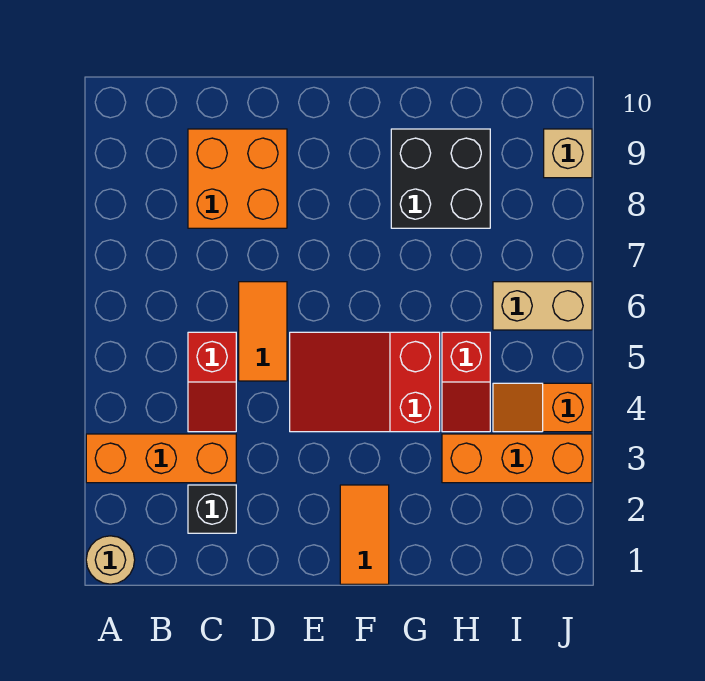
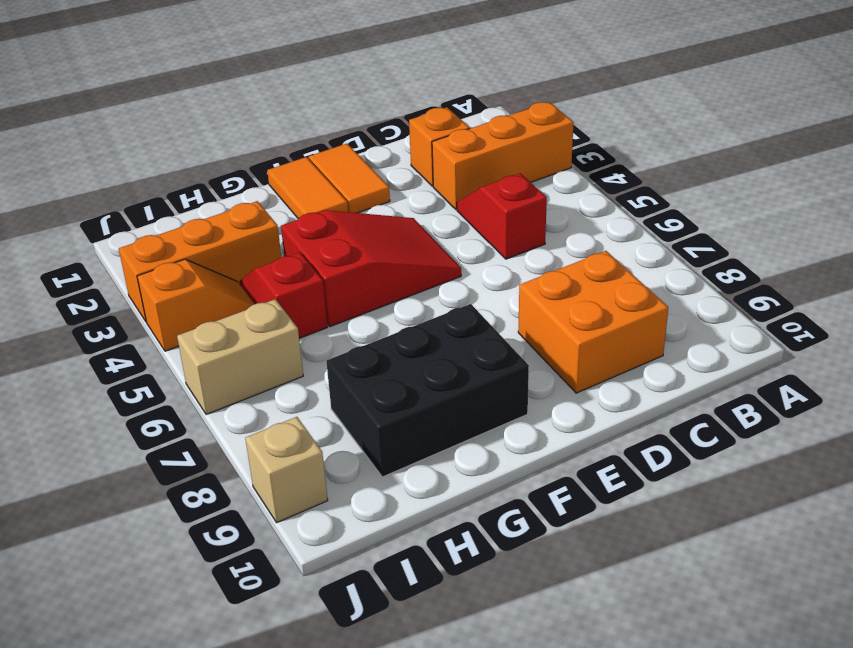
tan round brick A1 level 1 -> none
black brick C2 level 1 -> orange brick C2 level 1
orange tile D5:D6 level 1 -> orange tile E1:E2 level 1
black brick G8:H9 level 1 -> black brick F8:H9 level 1

